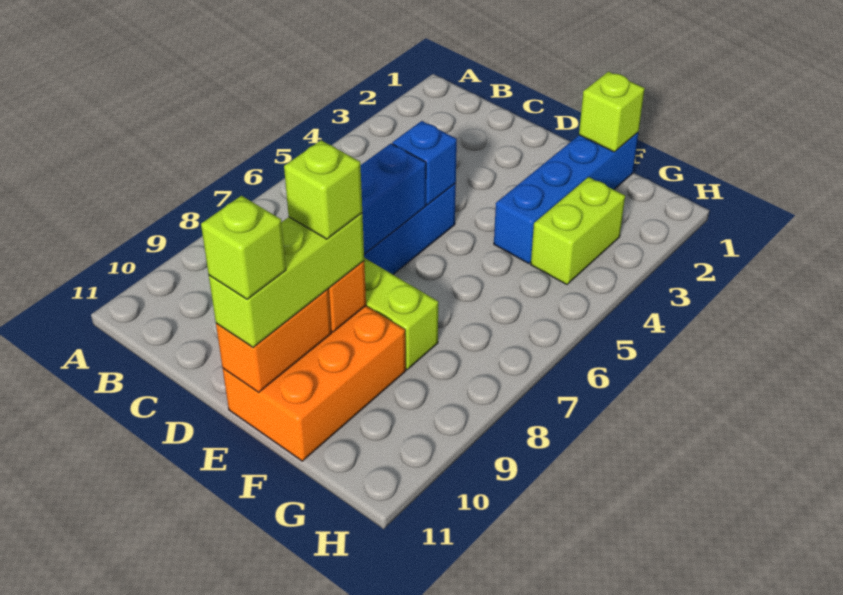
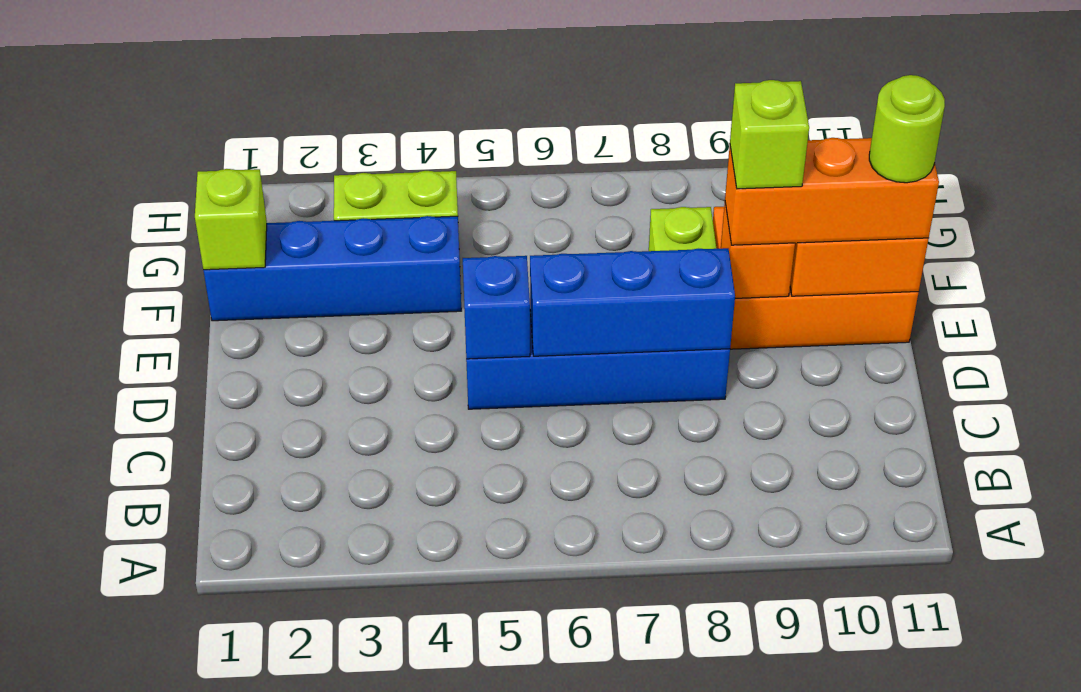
lime brick E9:E11 level 3 -> orange brick E9:E11 level 3
lime brick E11 level 4 -> lime round brick E11 level 4

